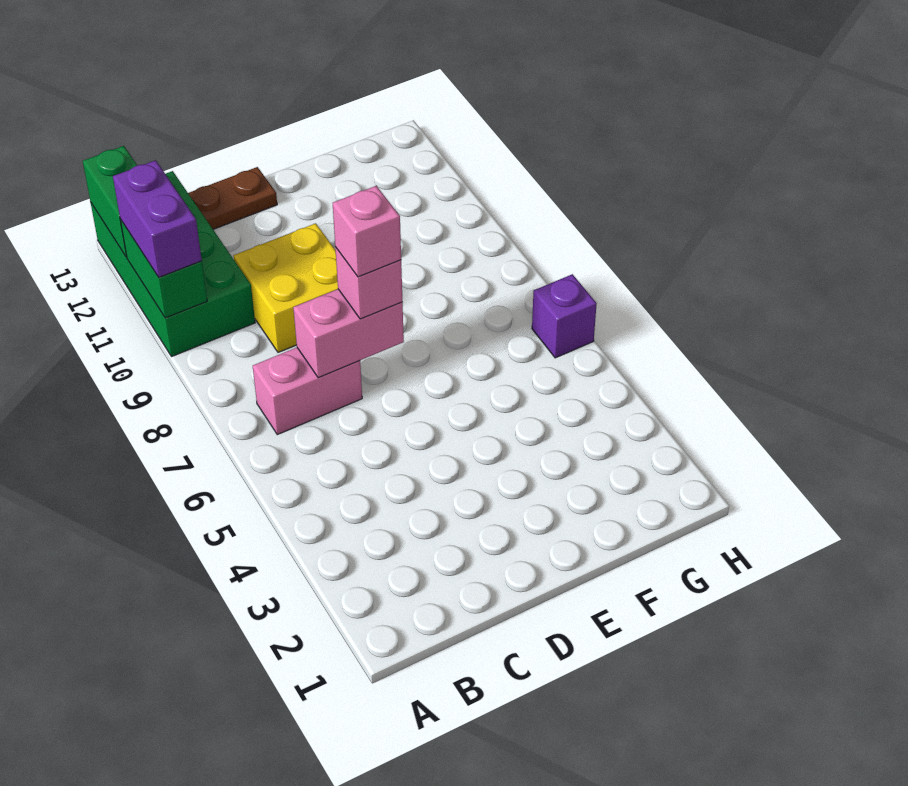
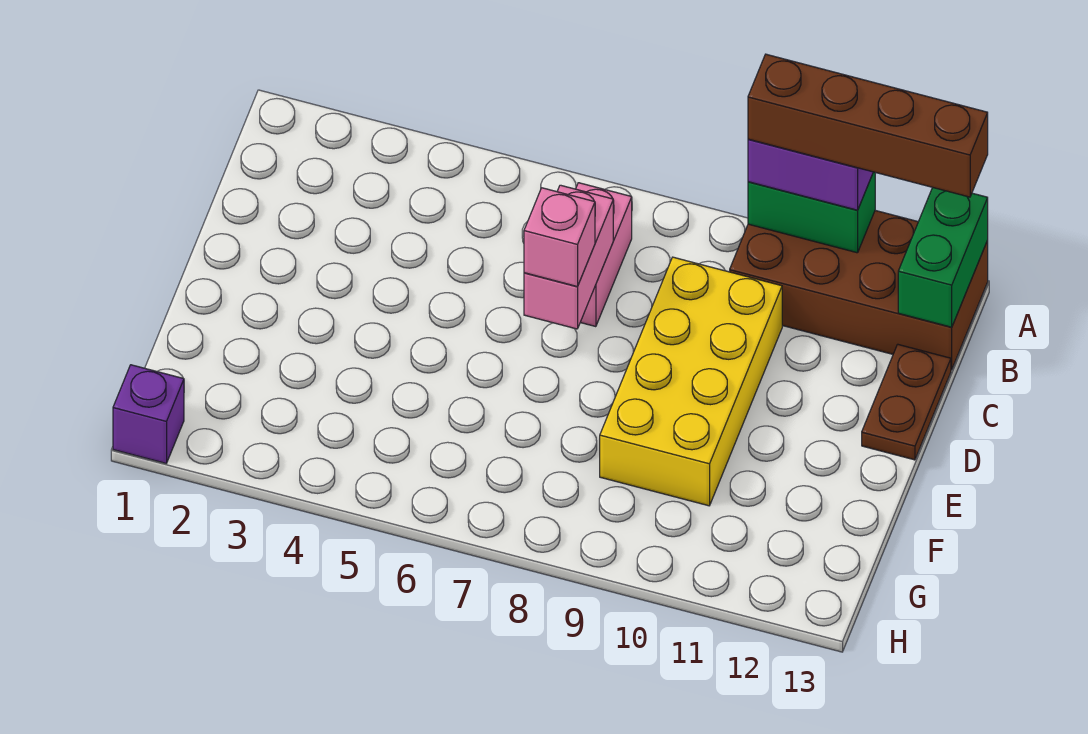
green brick A10:B13 level 1 -> brown brick A10:B13 level 1
none -> brown brick A10:A13 level 4
green brick A12:A13 level 2 -> green brick A13:B13 level 2
yellow brick C9:D10 level 1 -> yellow brick C9:F10 level 1
pink brick D7 level 4 -> none
purple brick H6 level 1 -> purple brick H1 level 1

